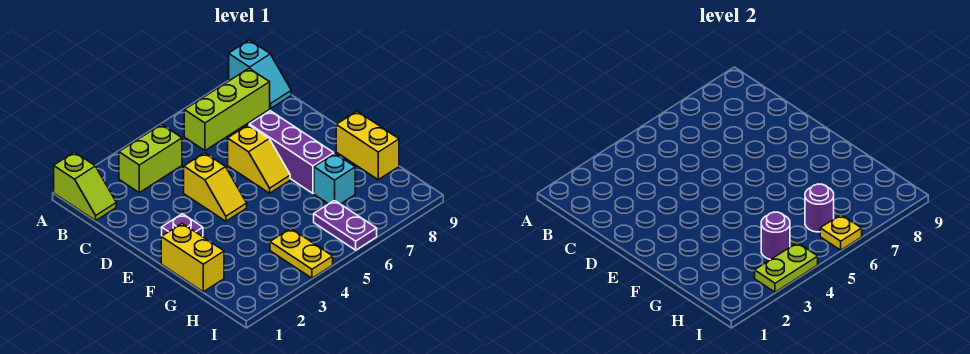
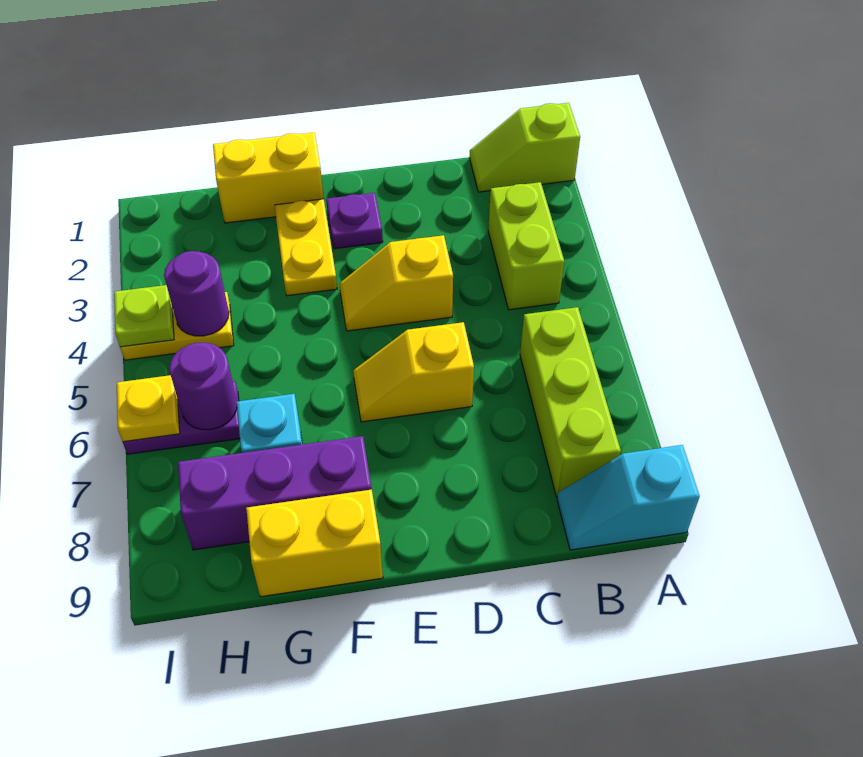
purple brick D7:F7 level 1 -> purple brick F8:H8 level 1
none -> yellow plate F2:F3 level 1
lime plate I3:I4 level 2 -> lime plate I4 level 2

